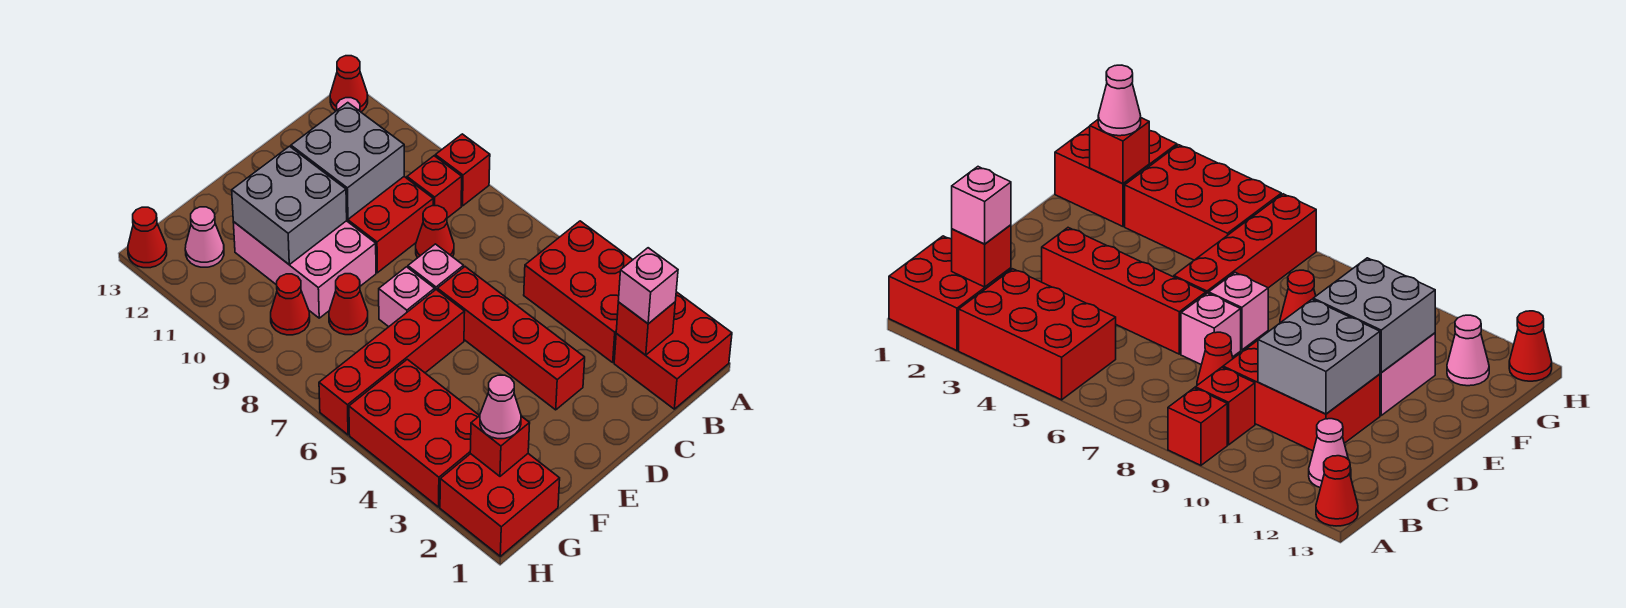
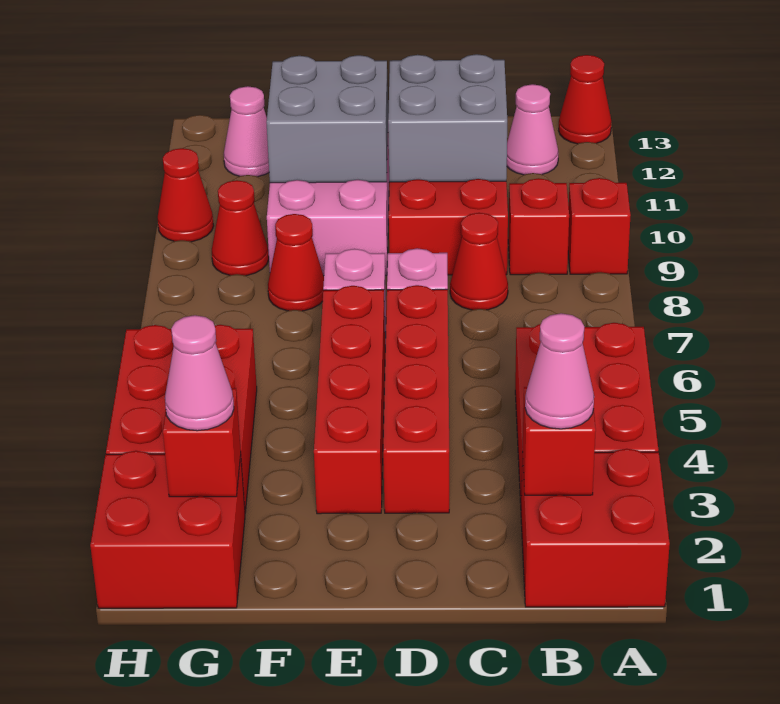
pink brick B2 level 3 -> pink cone B2 level 3
red brick E6:H6 level 1 -> red brick E3:E6 level 1
red cone H13 level 1 -> red cone H10 level 1

